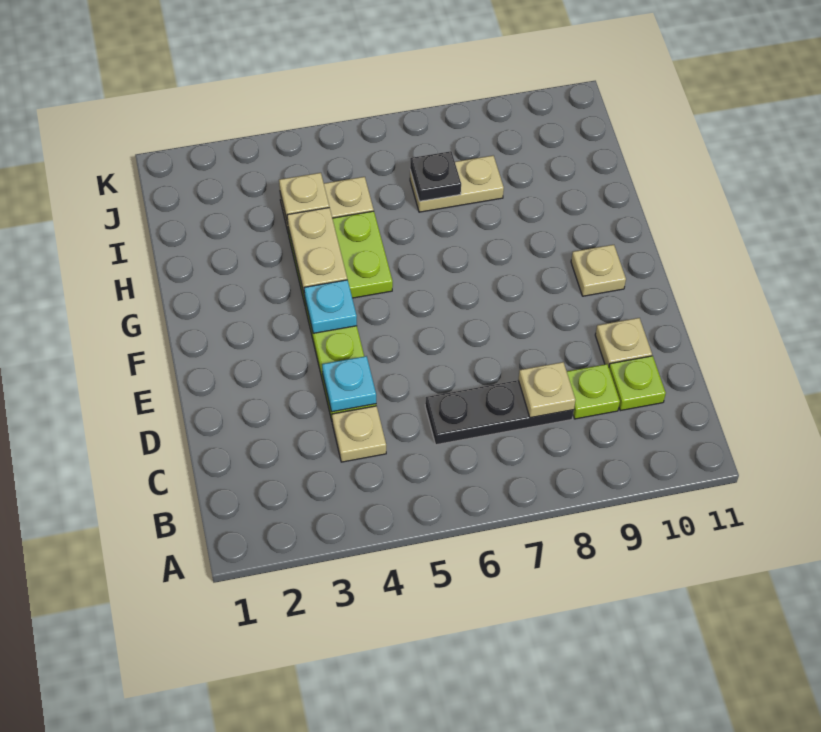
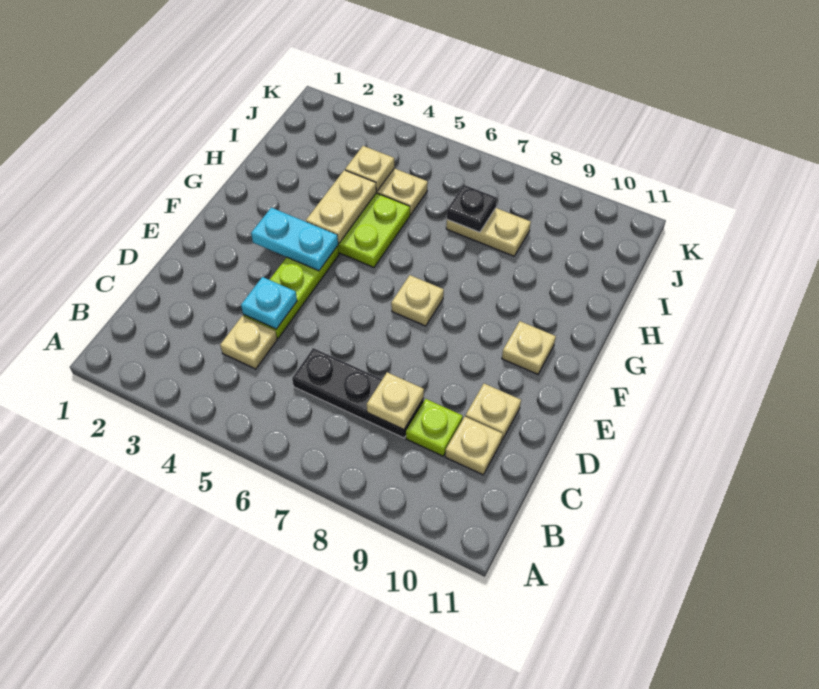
lime plate C10 level 1 -> tan plate C10 level 1
cyan plate F4 level 2 -> cyan plate F3:F4 level 2
none -> tan plate F7 level 1

